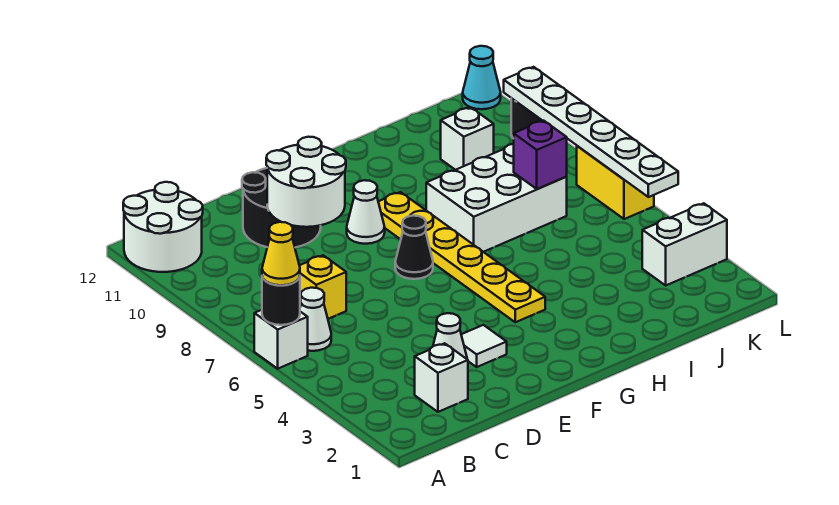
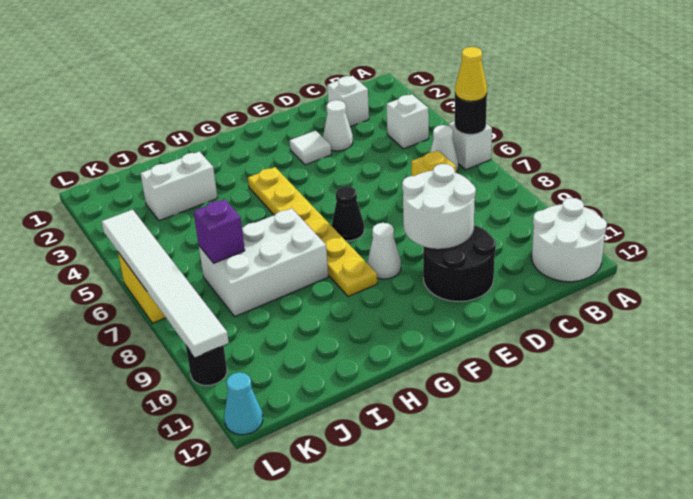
white brick J10 level 1 -> white brick B4 level 1
white brick K3:L3 level 1 -> white brick I3:J3 level 1
white plate L5:L10 level 2 -> white tile L5:L10 level 2

